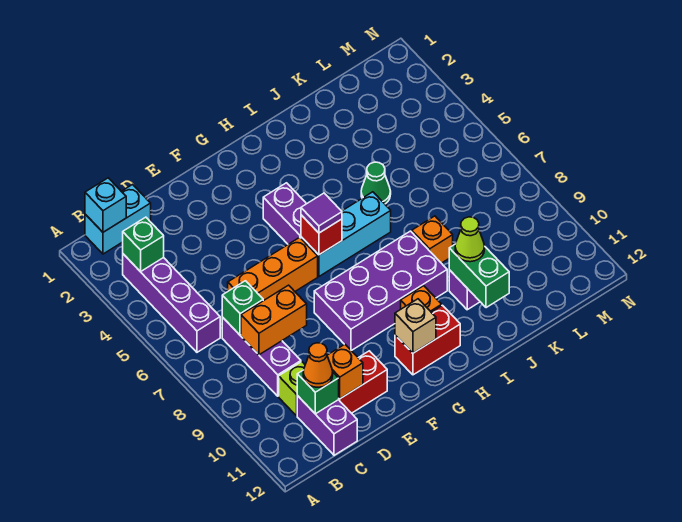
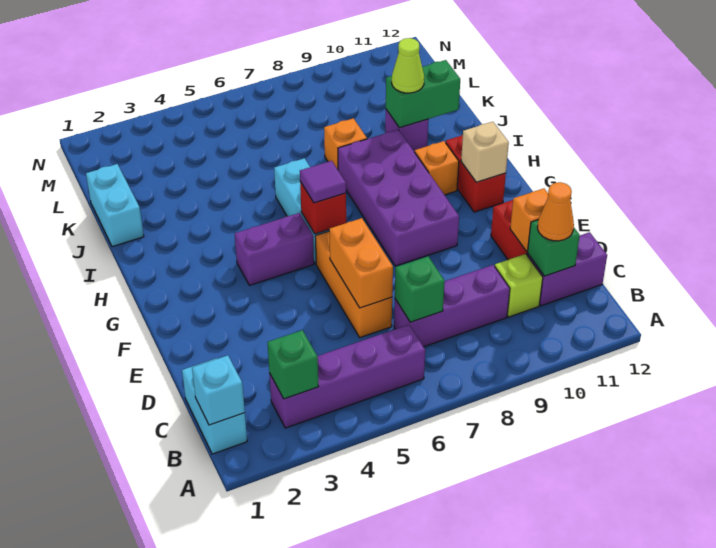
orange brick C8:D8 level 2 -> orange brick D6:E6 level 2
none -> cyan brick J1:K1 level 1
green cone J5 level 1 -> none

